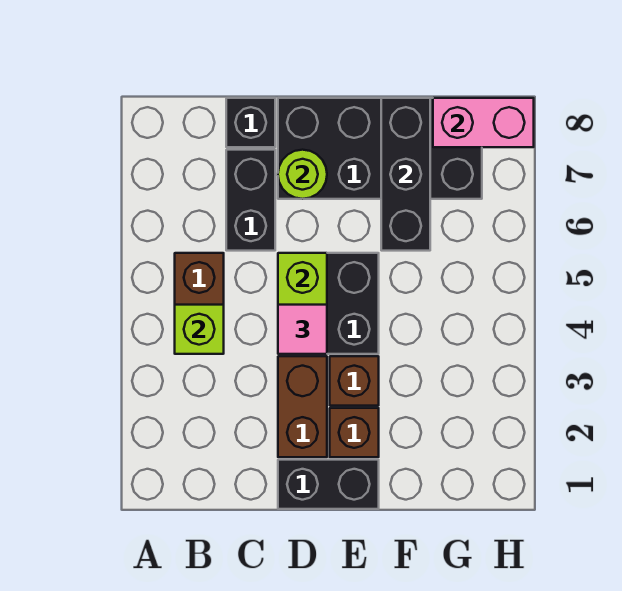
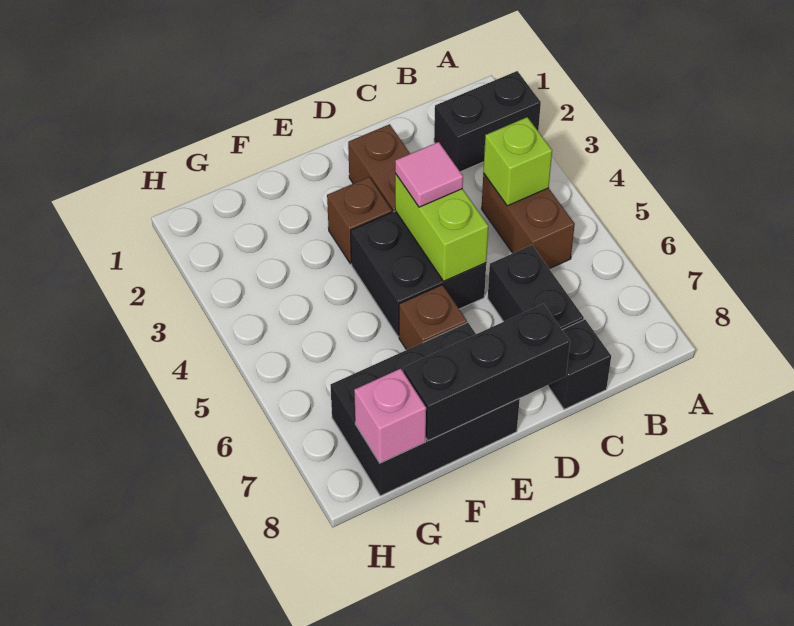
black brick D1:E1 level 1 -> black brick A2:B2 level 1
black brick D7:G8 level 1 -> black brick E7:G8 level 1
lime round brick D7 level 2 -> none
brown brick E2 level 1 -> brown brick E6 level 1
black brick F6:F8 level 2 -> black brick D8:F8 level 2
pink brick G8:H8 level 2 -> pink brick G8 level 2

